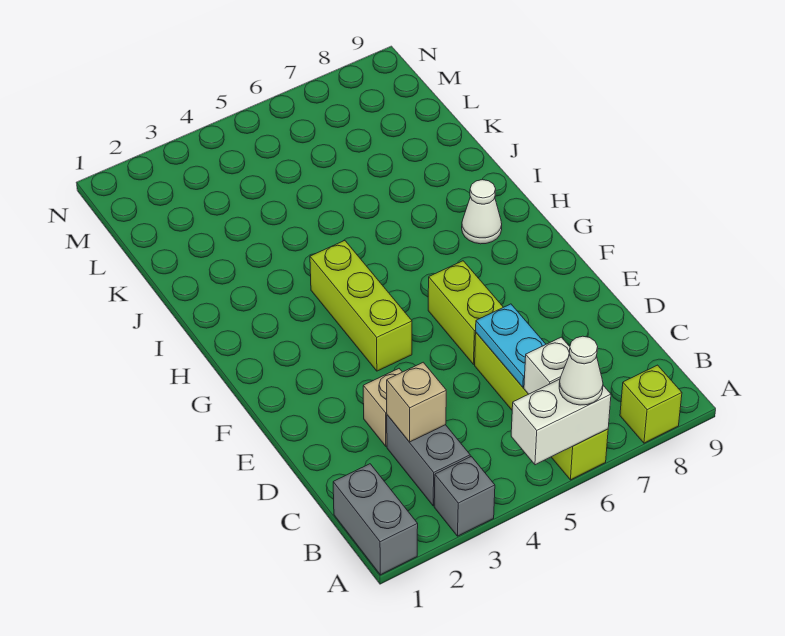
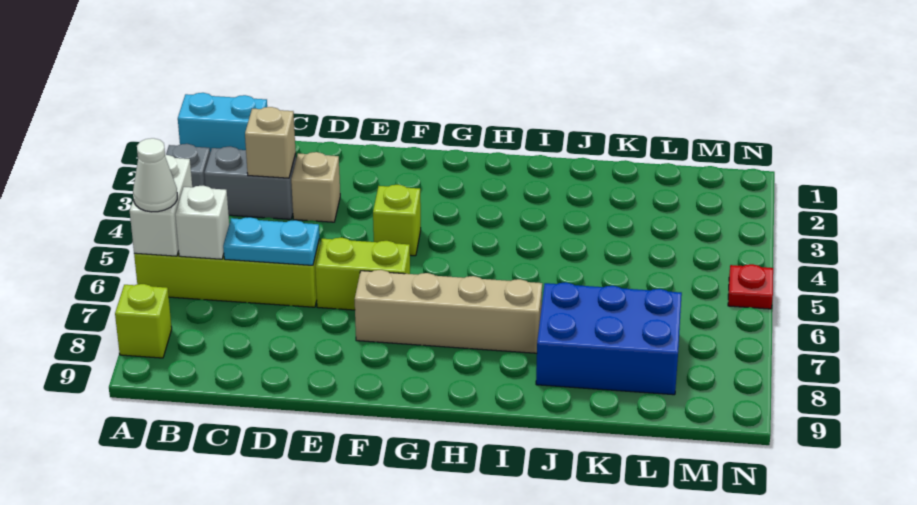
grey brick A1:B1 level 1 -> cyan brick A1:B1 level 1
lime brick F4:H4 level 1 -> lime brick F4 level 1
none -> tan brick F7:I7 level 1
white cone H8 level 1 -> none
none -> blue brick J7:L8 level 1
none -> red plate N5 level 1

